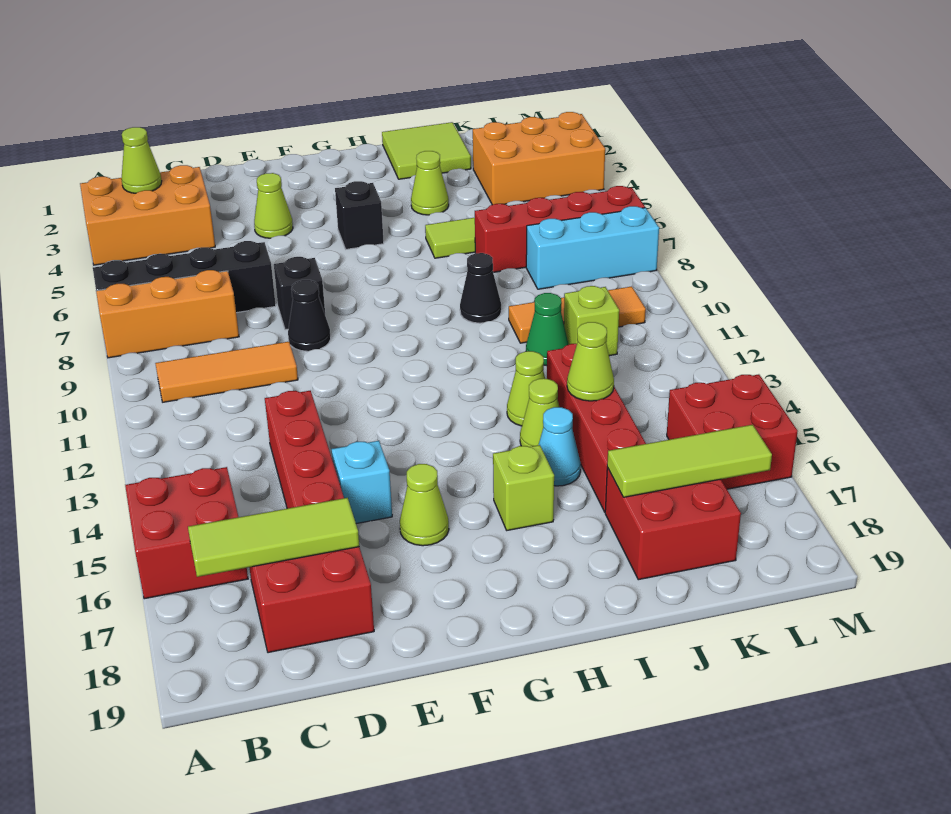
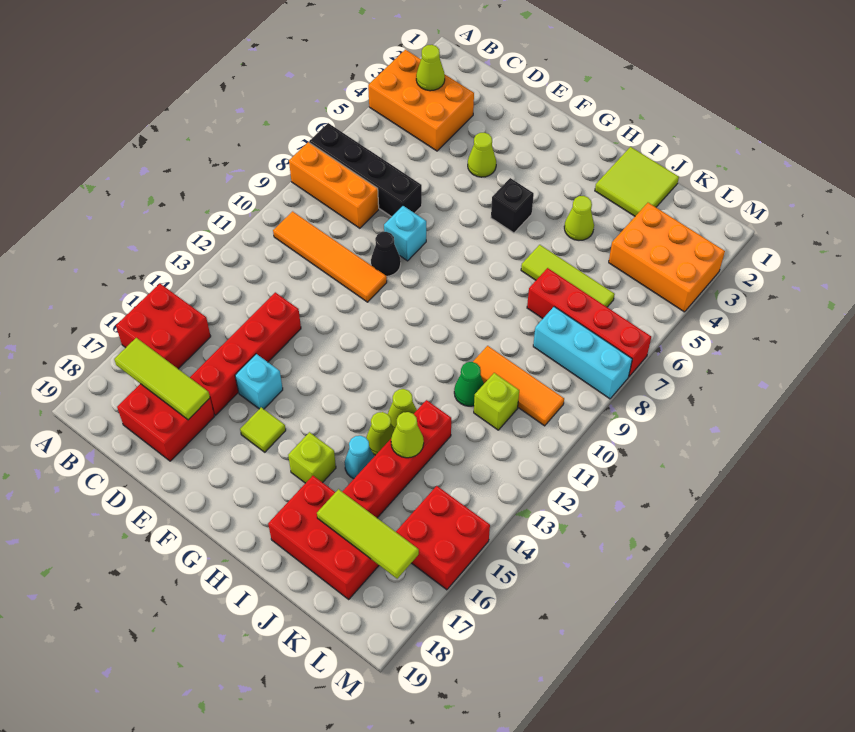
orange tile B10:D10 level 1 -> orange tile B10:E10 level 1
black brick E8 level 1 -> cyan brick E8 level 1
lime cone F16 level 1 -> lime tile F16 level 1
black cone I9 level 1 -> none
red brick J17:K18 level 1 -> red brick I17:K18 level 1

